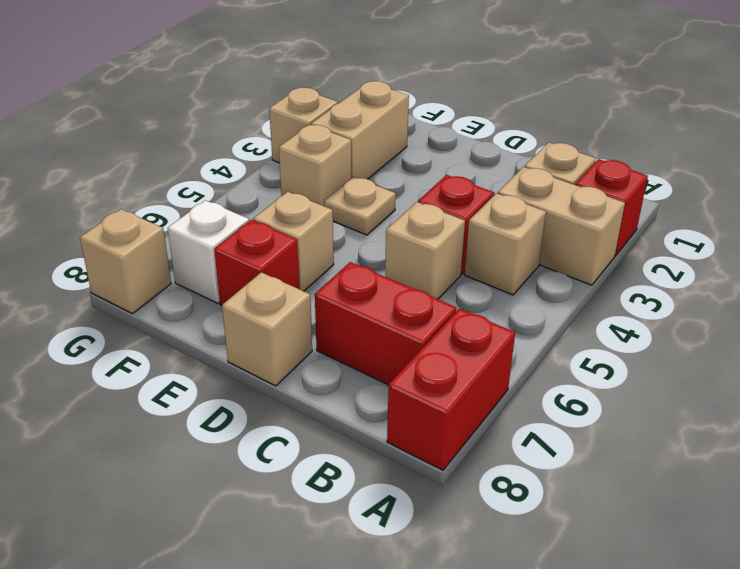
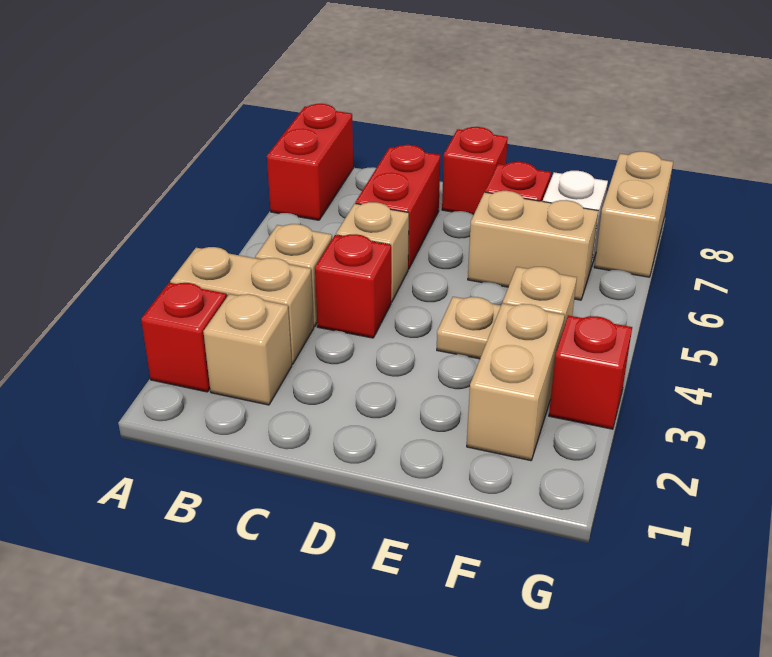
red brick B7:C7 level 1 -> red brick C6:C7 level 1
tan brick D8 level 1 -> red brick D8 level 1
tan brick E6 level 1 -> tan brick E6:F6 level 1
tan brick G3 level 1 -> red brick G3 level 1
tan brick G8 level 1 -> tan brick G7:G8 level 1

